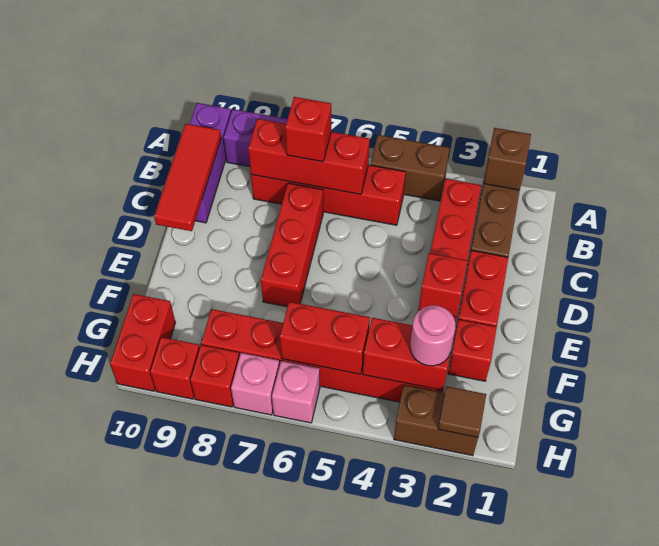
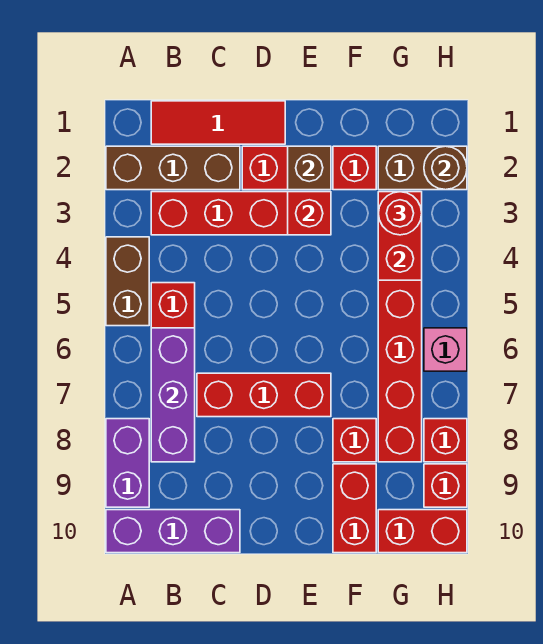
brown brick A2 level 2 -> brown brick E2 level 2
red brick B6:B8 level 2 -> purple brick B6:B8 level 2
red brick B7 level 3 -> red brick F8 level 1
red tile B10:D10 level 2 -> red tile B1:D1 level 1
pink round brick G3 level 3 -> red round brick G3 level 3
red brick G5:G6 level 2 -> red brick F9:F10 level 1
brown brick H2:H3 level 1 -> brown brick G2:H2 level 1
brown tile H2 level 2 -> brown round brick H2 level 2
pink brick H7 level 1 -> none

